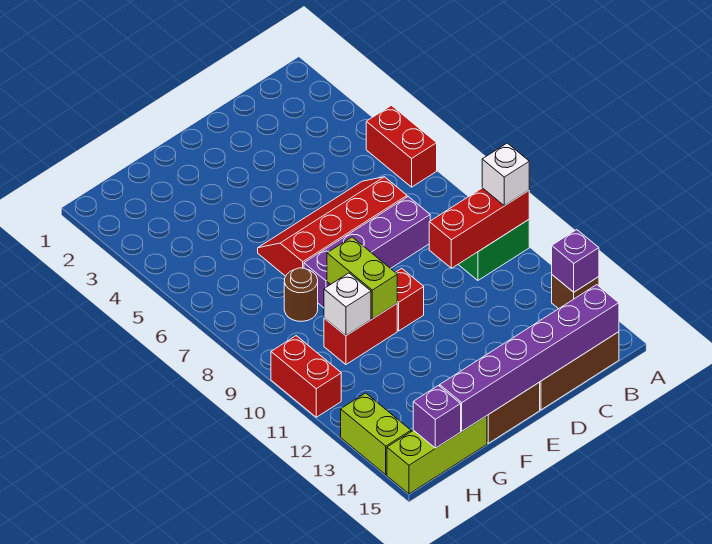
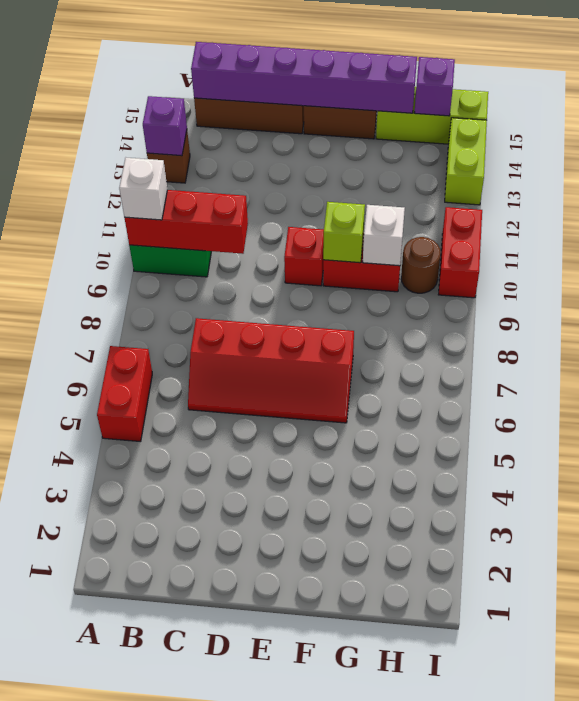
purple brick C8:F8 level 1 -> none
lime brick F9:F10 level 2 -> lime brick F10 level 2
brown round brick G8 level 1 -> brown round brick H10 level 1

